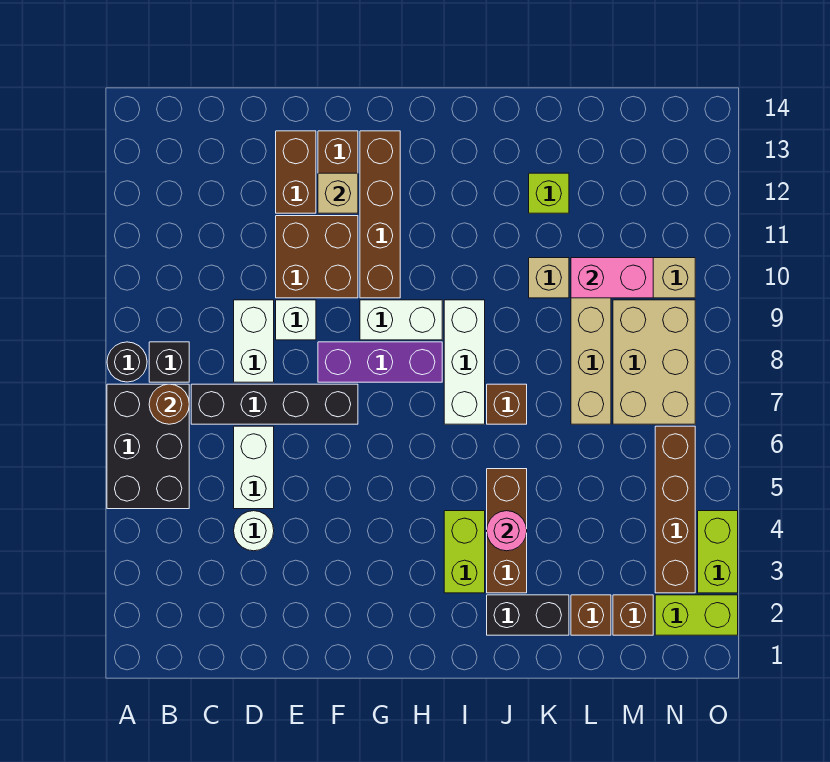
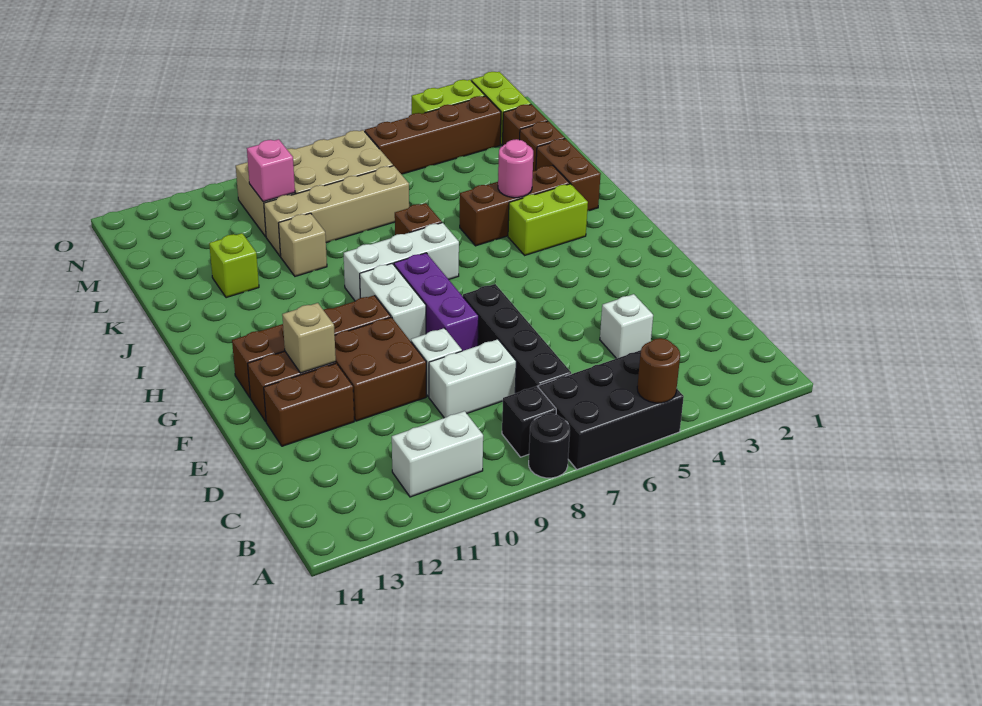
brown round brick B7 level 2 -> brown round brick A5 level 2
white round brick D4 level 1 -> white brick D4 level 1
white brick D5:D6 level 1 -> white brick B10:B11 level 1
black brick J2:K2 level 1 -> brown brick J2:K2 level 1
pink brick L10:M10 level 2 -> pink brick M10 level 2

